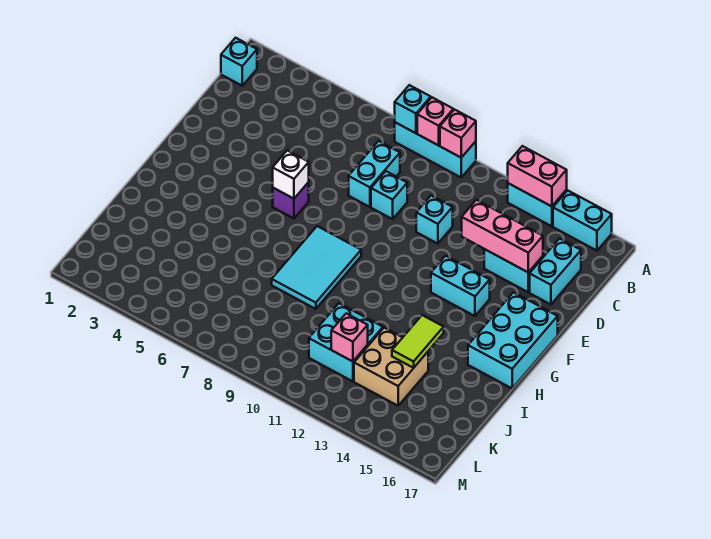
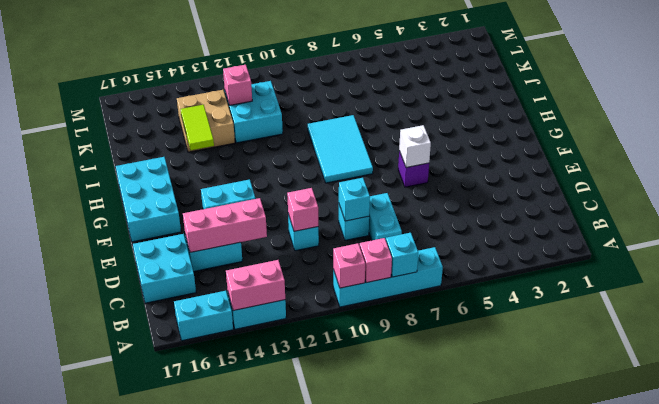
cyan brick A8:A10 level 1 -> cyan brick A7:A10 level 1
cyan brick B1 level 1 -> cyan brick D9 level 2
cyan brick C16:D16 level 1 -> cyan brick C16:D17 level 1
none -> pink brick D11 level 2

